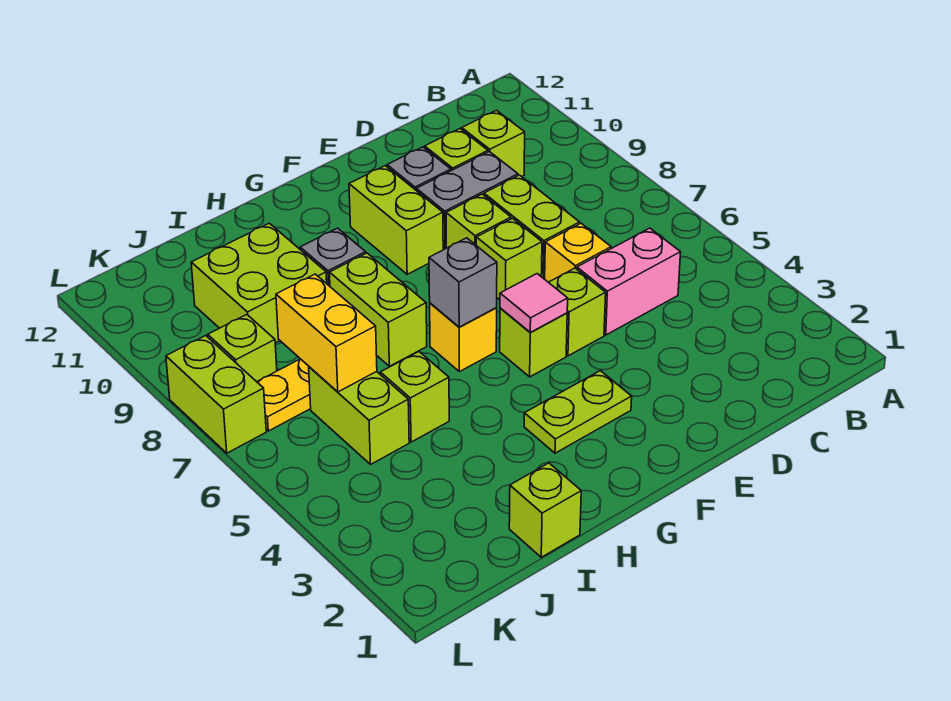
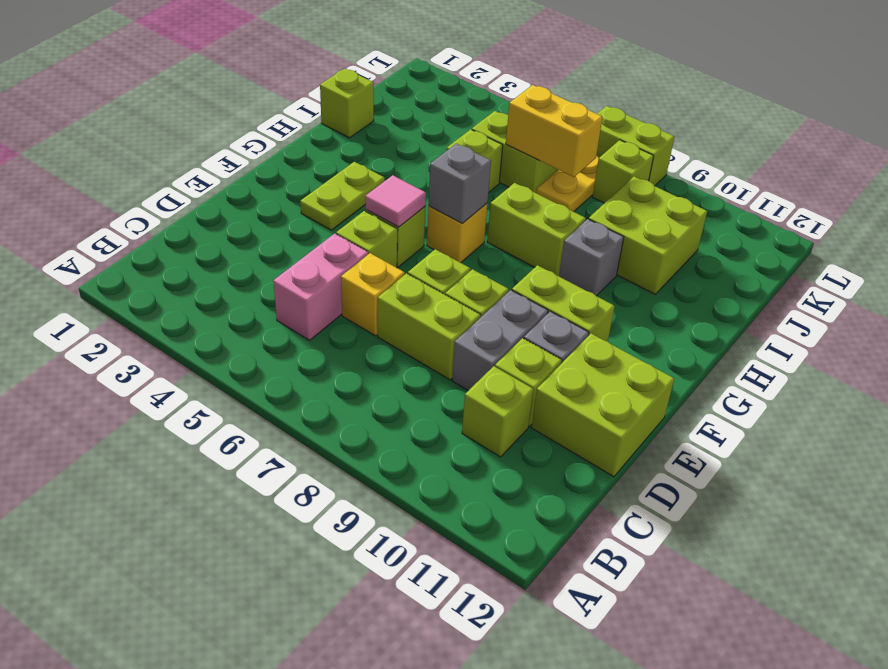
none -> lime brick D11:E12 level 1

